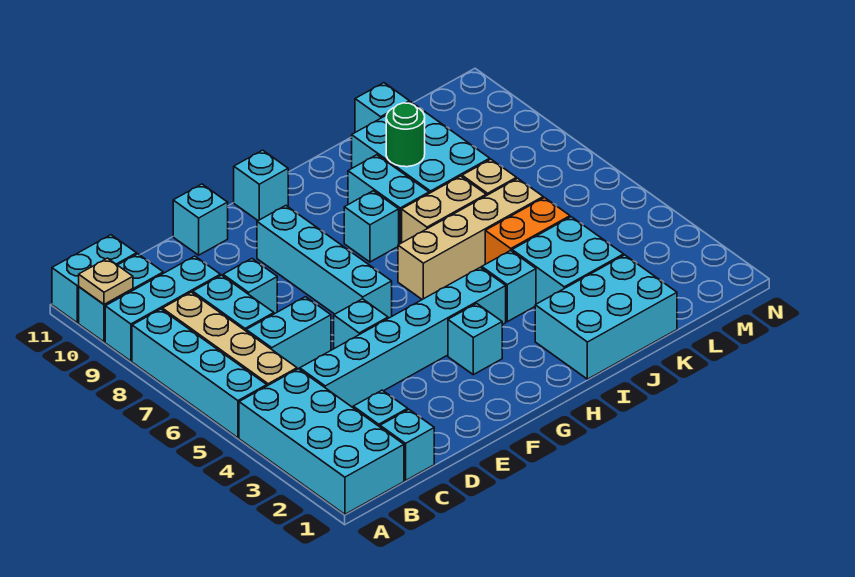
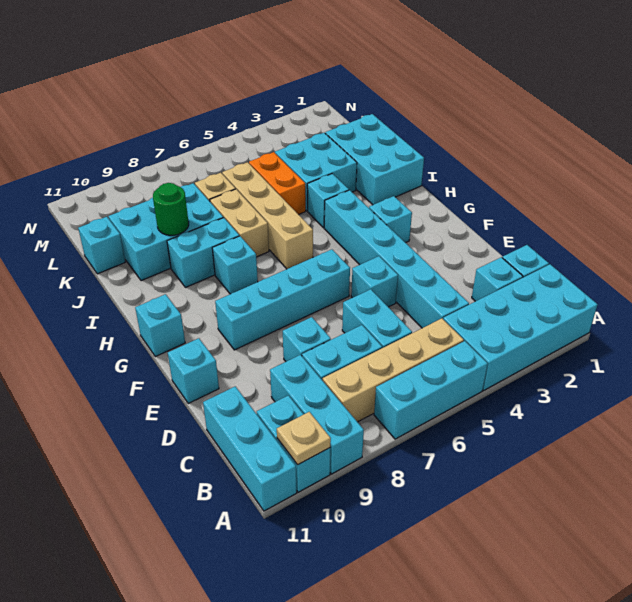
cyan brick A5:A8 level 1 -> cyan brick A5:A7 level 1
cyan brick A11:B11 level 1 -> cyan brick A11:C11 level 1

